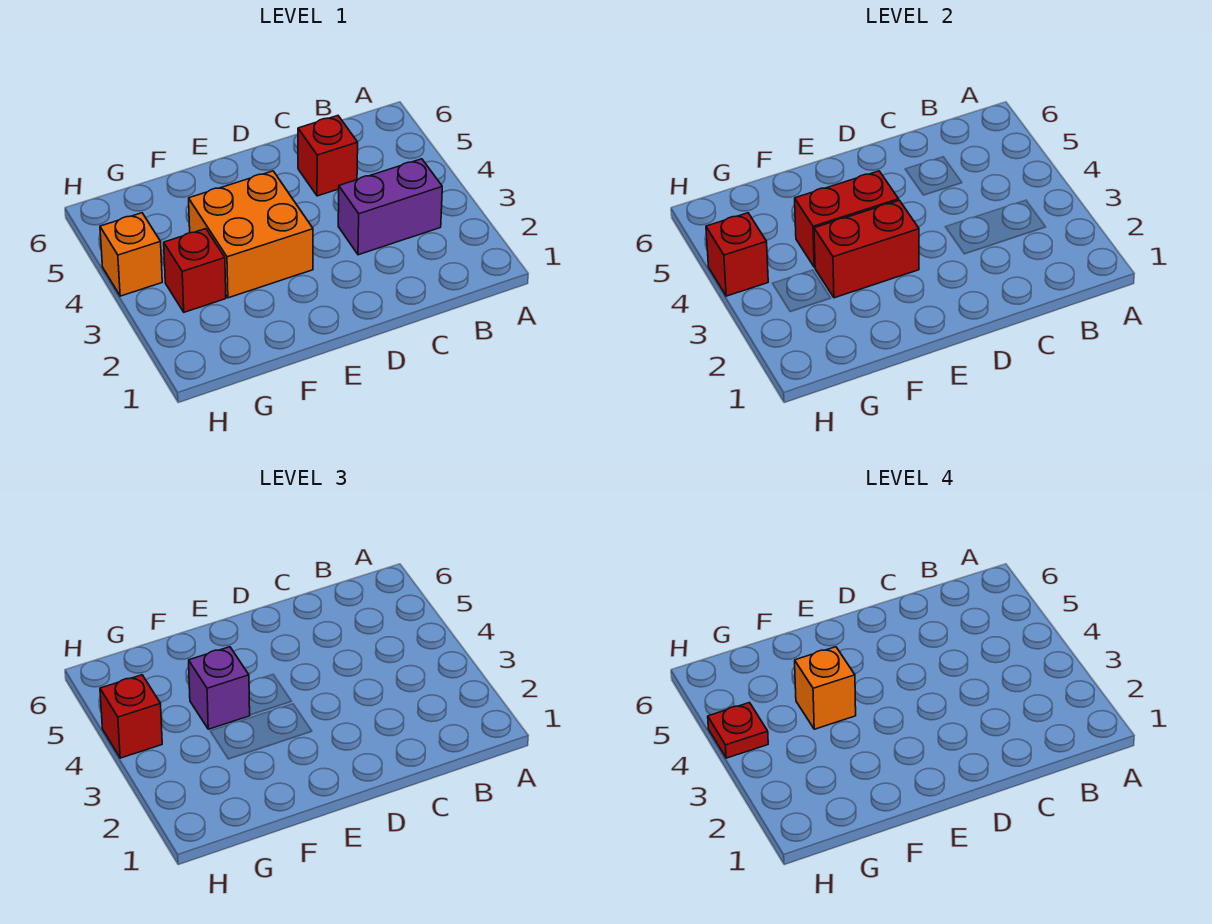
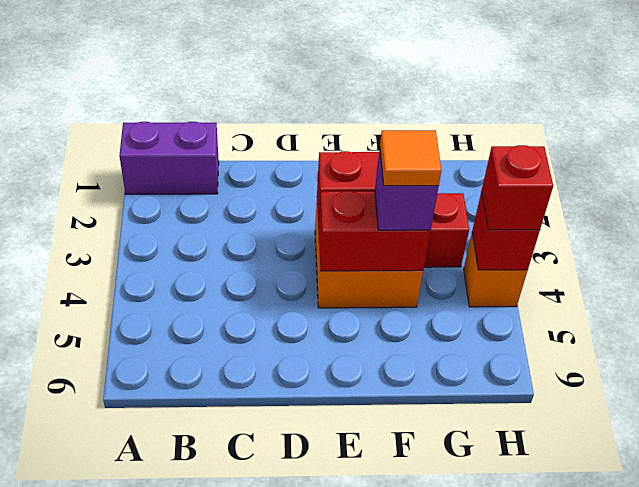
purple brick B3:C3 level 1 -> purple brick A1:B1 level 1
red brick C5 level 1 -> none
orange brick F4 level 4 -> orange tile F4 level 4
red plate H4 level 4 -> none

